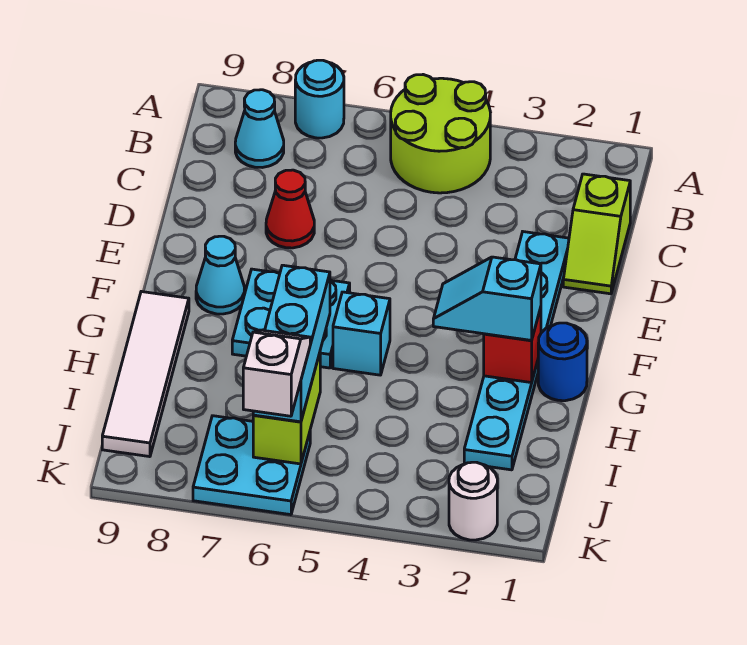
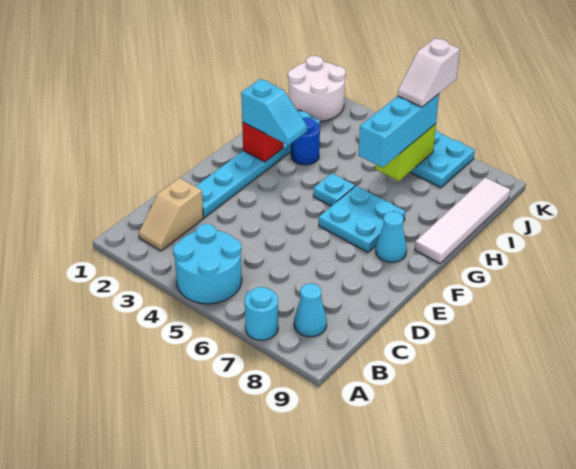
lime round brick A4:B5 level 1 -> cyan round brick A4:B5 level 1
none -> tan slope B2:C2 level 1 top C
lime slope C1:D1 level 1 top C -> none
red cone D7 level 1 -> none
blue round brick G1 level 1 -> blue round brick H3 level 1
cyan brick G5 level 1 -> cyan plate G5 level 1
white round brick K2 level 1 -> white round brick J1:K2 level 1

